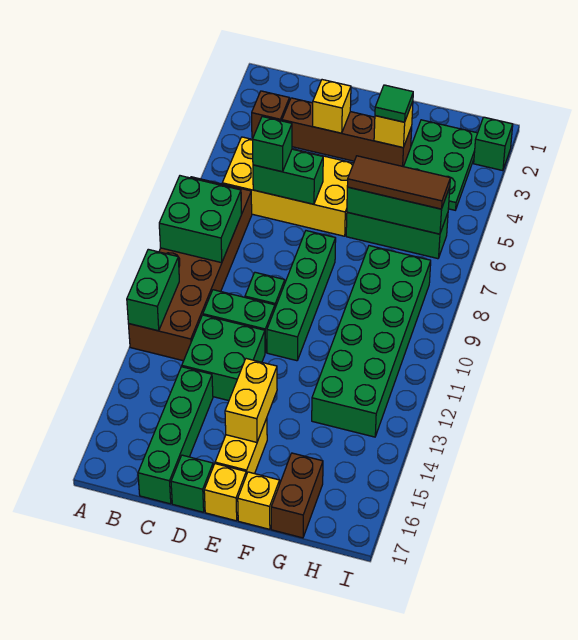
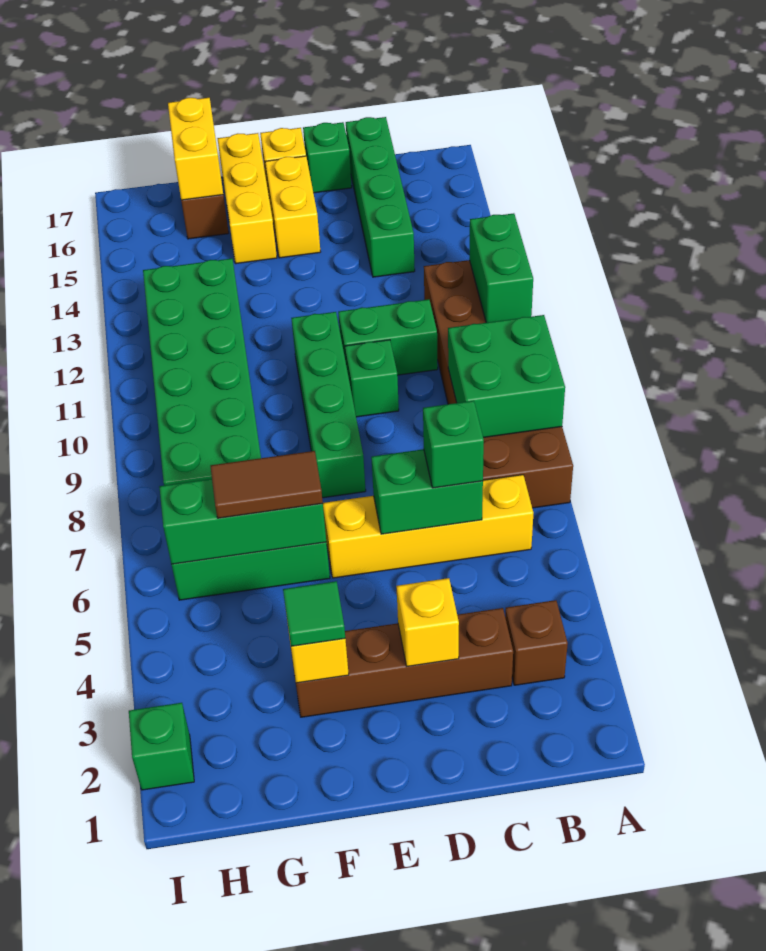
yellow brick B5:E6 level 1 -> yellow brick B6:E6 level 1
green brick C12:D13 level 1 -> none
yellow brick E14:E15 level 2 -> yellow brick G16:G17 level 2
brown tile F6:H6 level 3 -> brown tile F6:G6 level 3
yellow brick F17 level 1 -> yellow brick F15:F17 level 1
green plate G2:H4 level 1 -> none

